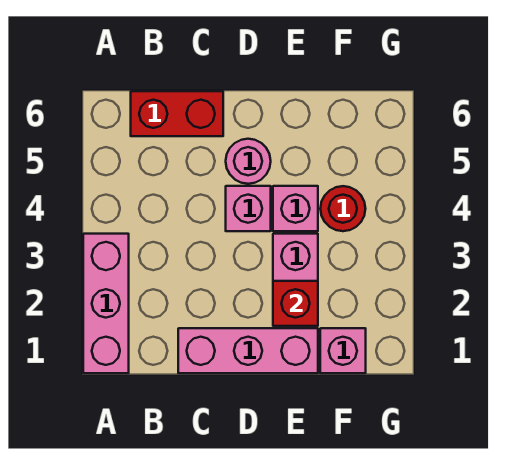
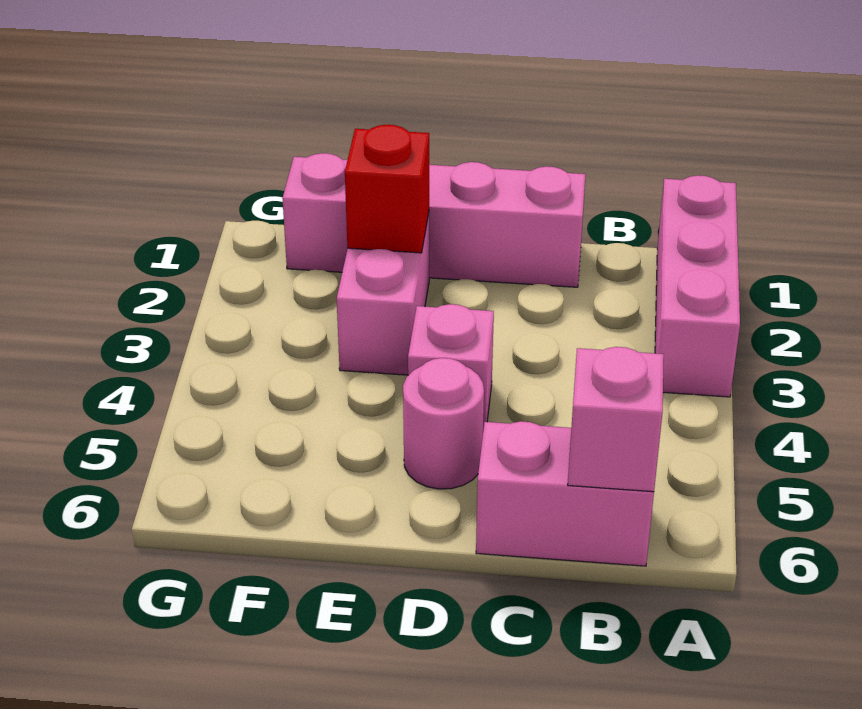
red brick B6:C6 level 1 -> pink brick B6:C6 level 1
pink brick E4 level 1 -> pink brick B6 level 2
red round brick F4 level 1 -> none

